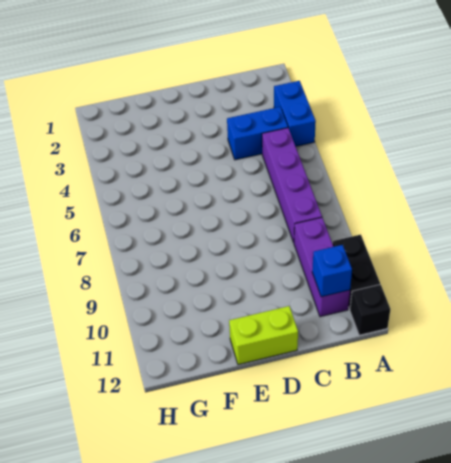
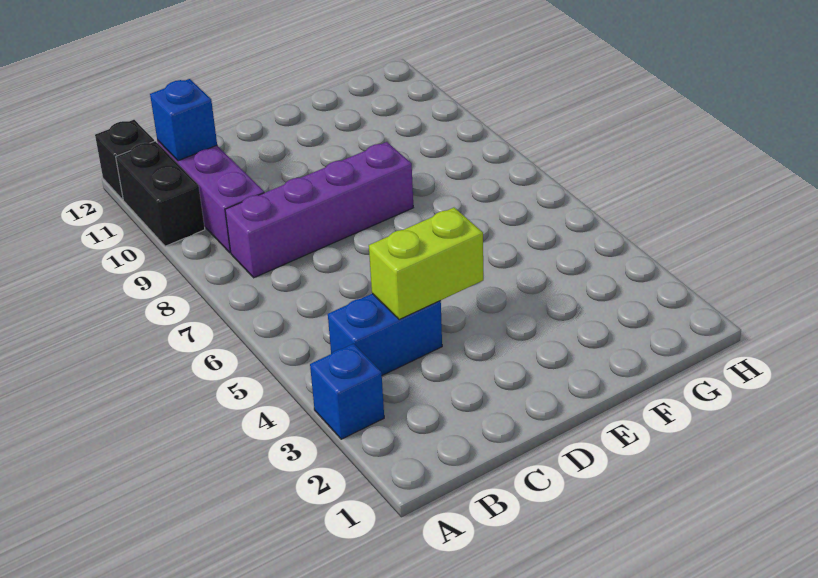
blue brick A3:A4 level 1 -> blue brick A3 level 1
purple brick B5:B8 level 1 -> purple brick B8:E8 level 1
lime brick D12:E12 level 1 -> lime brick C4:D4 level 2

